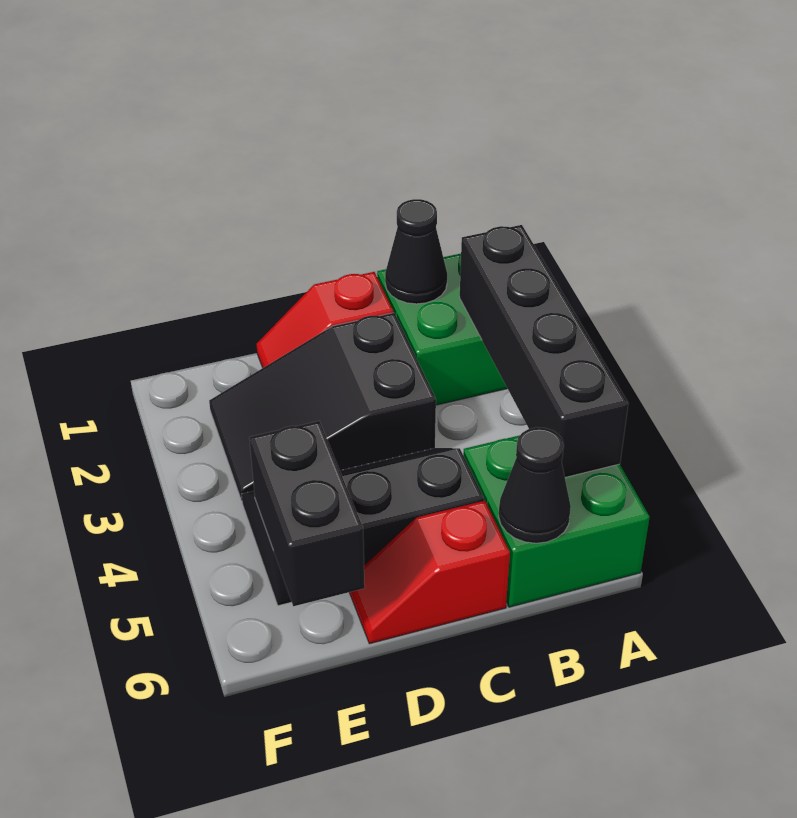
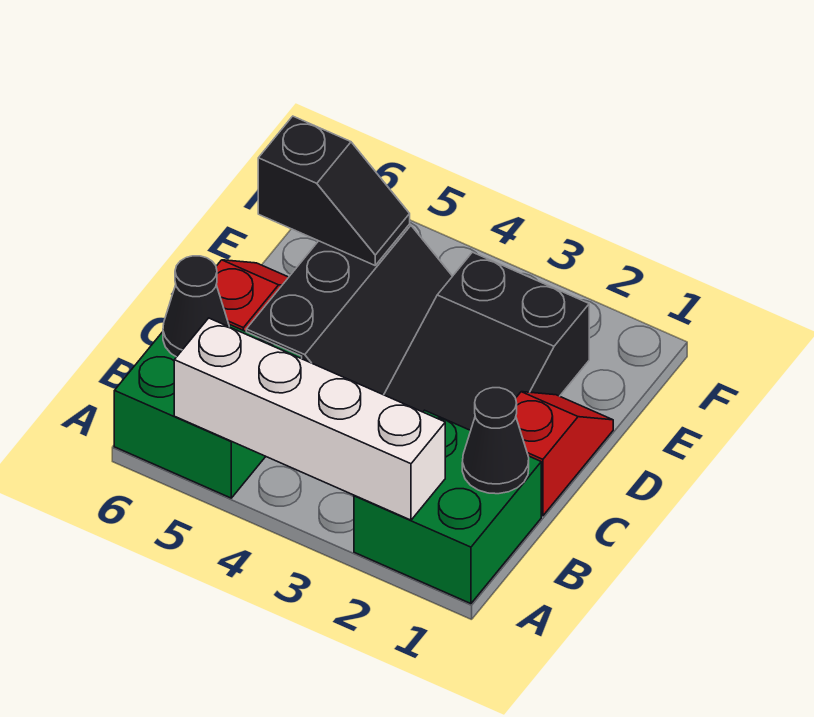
black brick A2:A5 level 2 -> white brick A2:A5 level 2
black slope C2:E3 level 1 top C -> black slope C2:E3 level 1 top E
black brick E5:E6 level 2 -> black slope E5:E6 level 2 top 6

